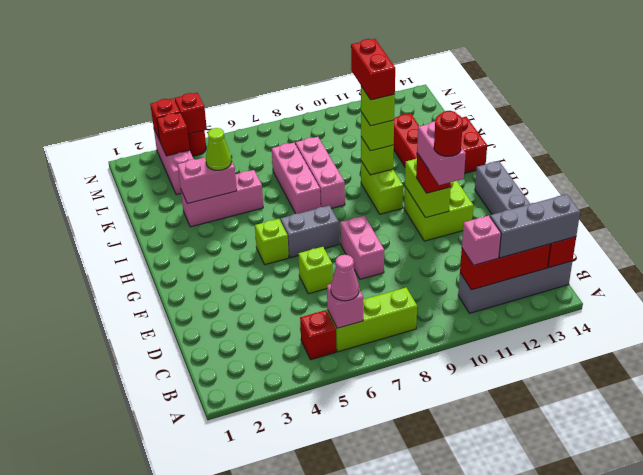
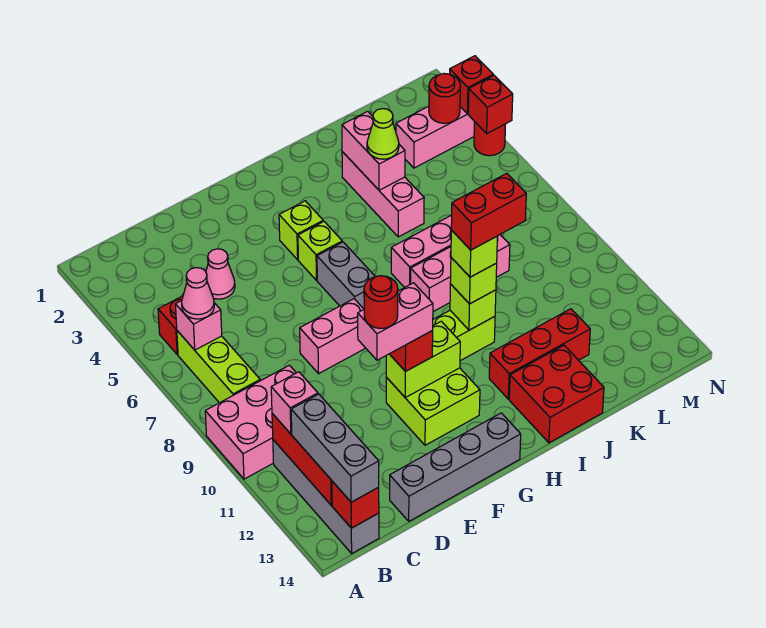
none -> pink brick A9:C10 level 1
none -> pink cone D4 level 1
lime brick E6 level 1 -> lime brick G4 level 1
red brick M3 level 2 -> red round brick M3 level 2

